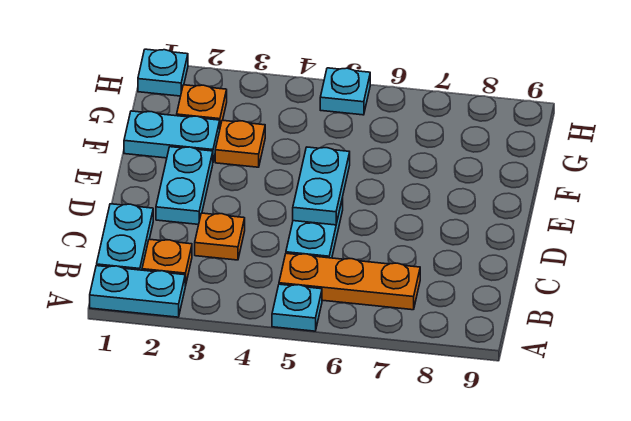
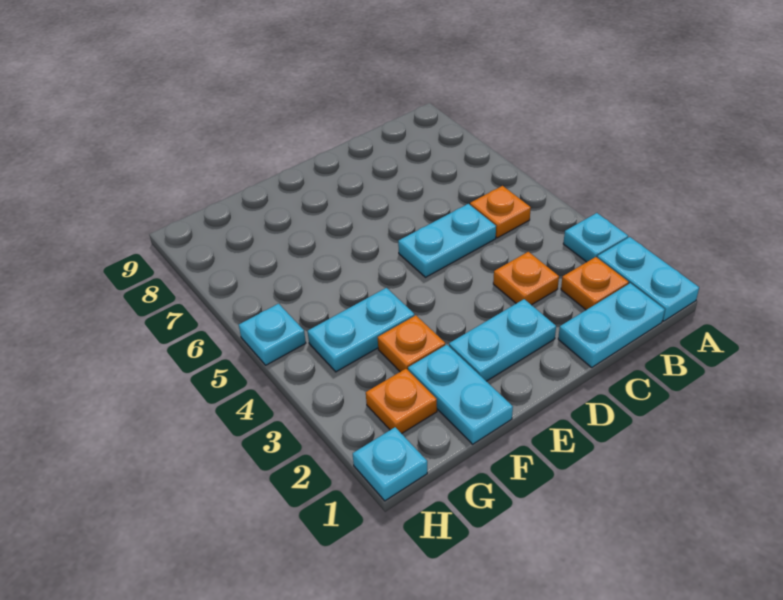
cyan plate A5 level 1 -> cyan plate A3 level 1
orange plate B5:B7 level 1 -> orange plate B5 level 1
cyan plate D5:E5 level 2 -> cyan plate F4:G4 level 1

